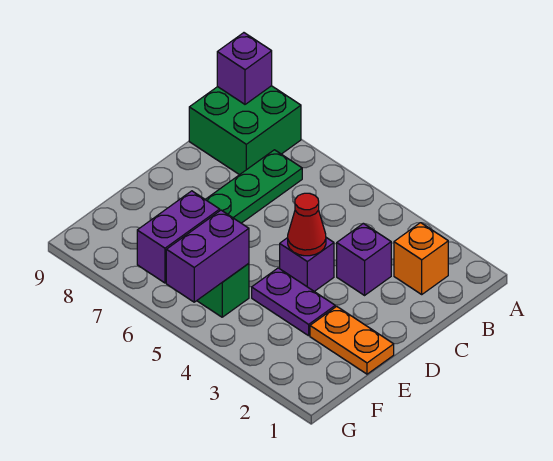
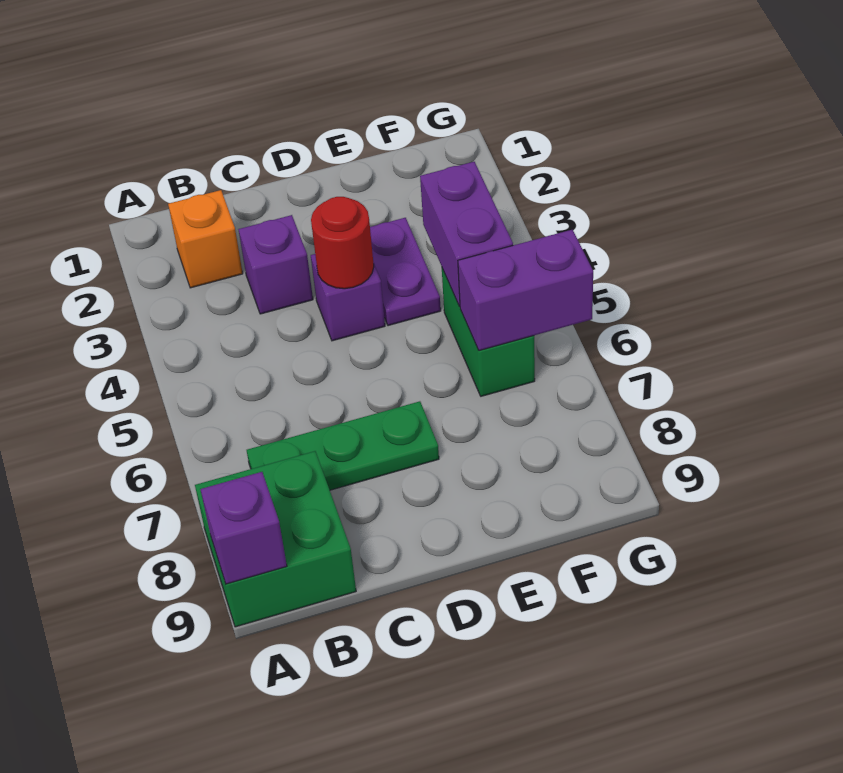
red cone D4 level 2 -> red round brick D4 level 2
orange plate E1:E2 level 1 -> none
purple brick F5:G5 level 2 -> purple brick F4:F5 level 2

